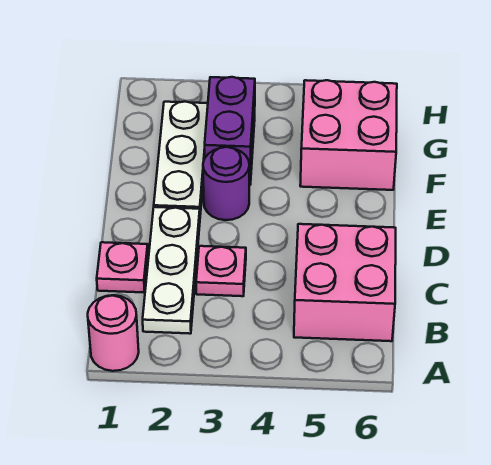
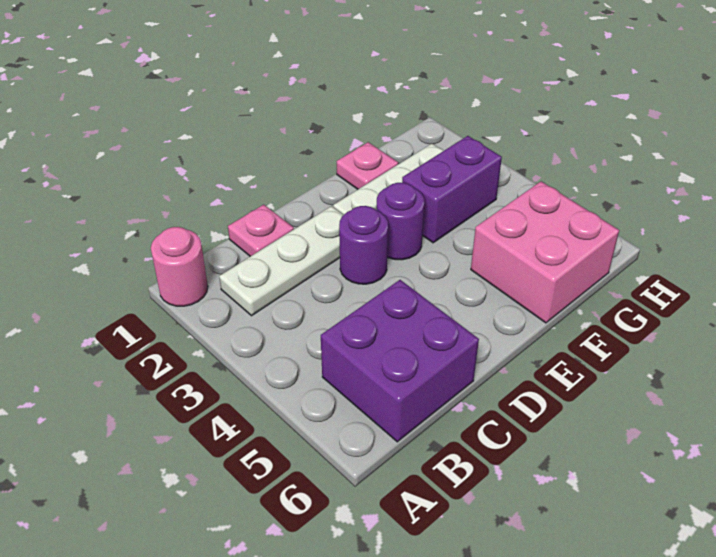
pink brick B5:C6 level 1 -> purple brick B5:C6 level 1
pink plate C3 level 1 -> pink plate F1 level 1
none -> purple round brick D3 level 1

